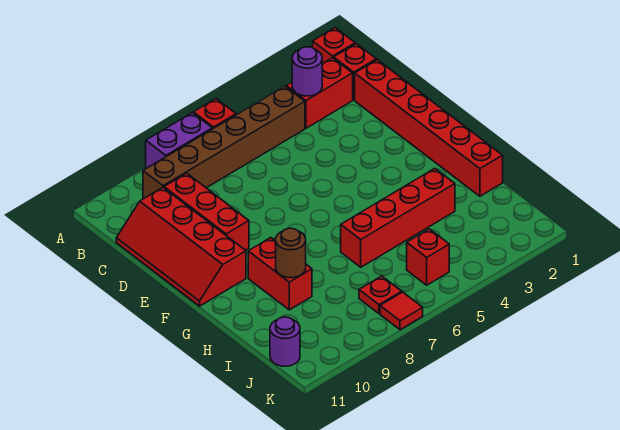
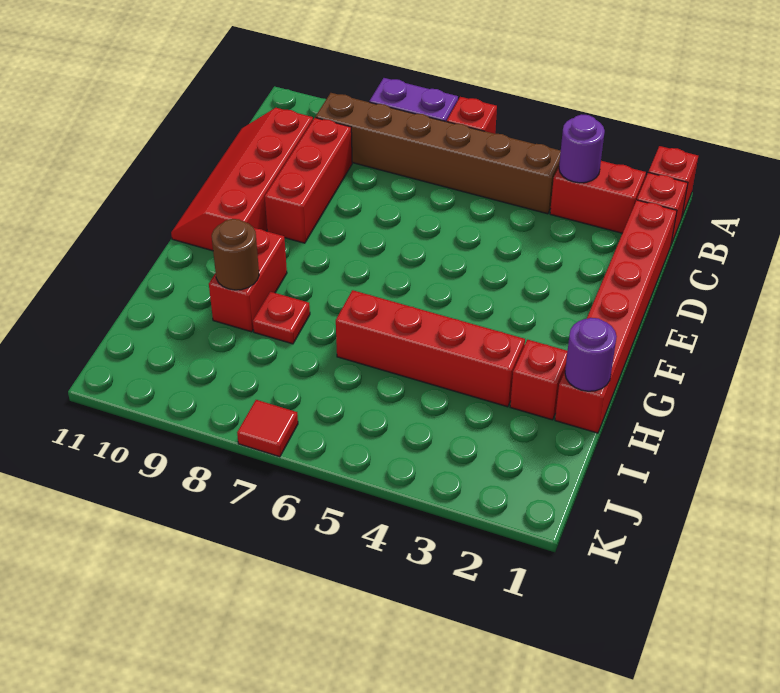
red brick J5 level 1 -> red brick H2 level 1
red plate J7 level 1 -> red plate H8 level 1
purple round brick J11 level 1 -> purple round brick H1 level 2

